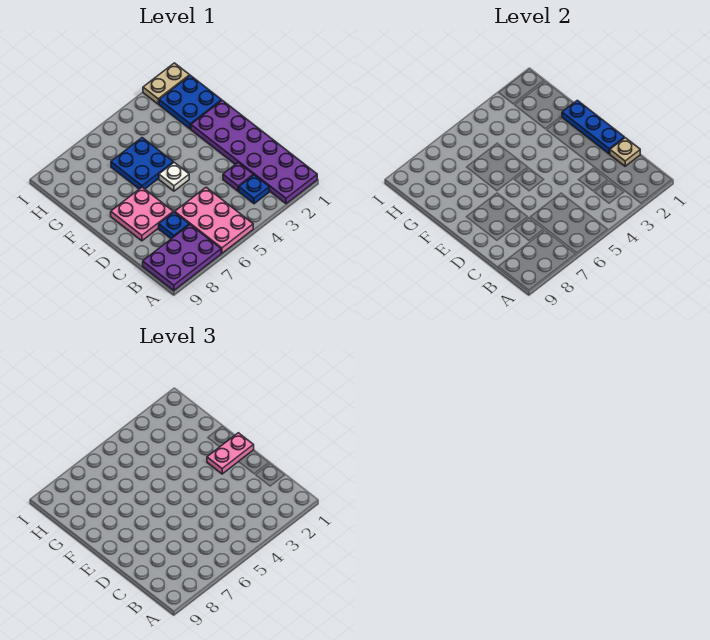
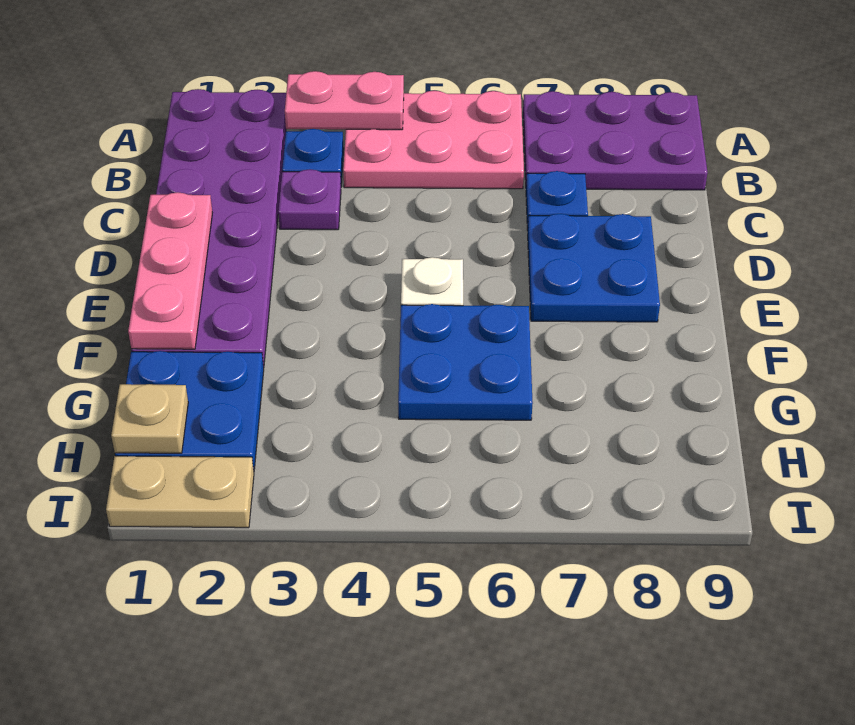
pink plate A5:C6 level 1 -> pink plate A4:B6 level 1
tan plate C1 level 2 -> tan plate H1 level 2
blue plate D1:F1 level 2 -> pink plate D1:F1 level 2
pink plate D7:E8 level 1 -> blue plate D7:E8 level 1
pink plate E1:E2 level 3 -> pink plate A3:A4 level 2

